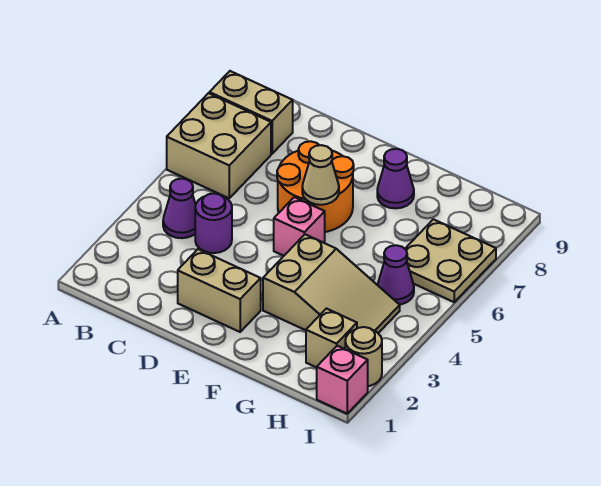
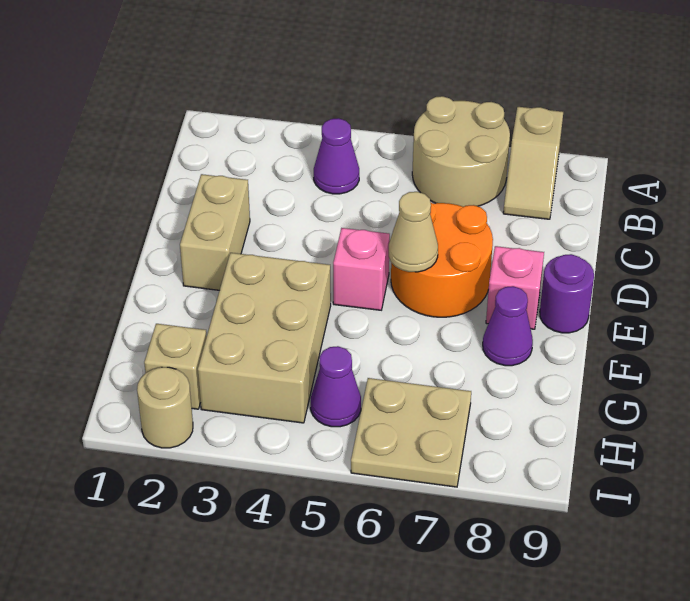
tan brick A6:B7 level 1 -> tan round brick A6:B7 level 1
tan brick A8:B8 level 1 -> tan slope A8:B8 level 1 top A
purple round brick C4 level 1 -> purple round brick E9 level 1
tan slope F3:H4 level 1 top F -> tan brick F3:H4 level 1
pink brick I1 level 1 -> pink brick E8 level 1

